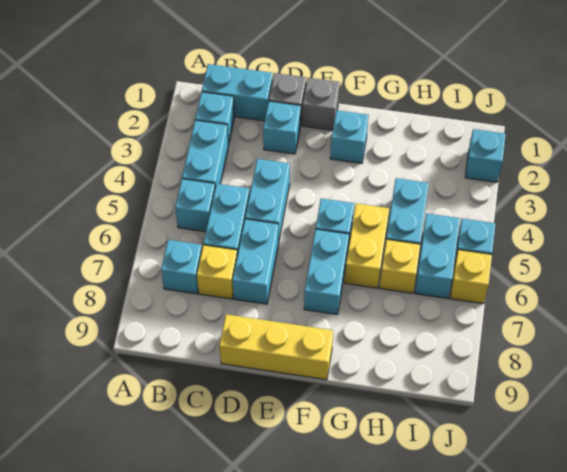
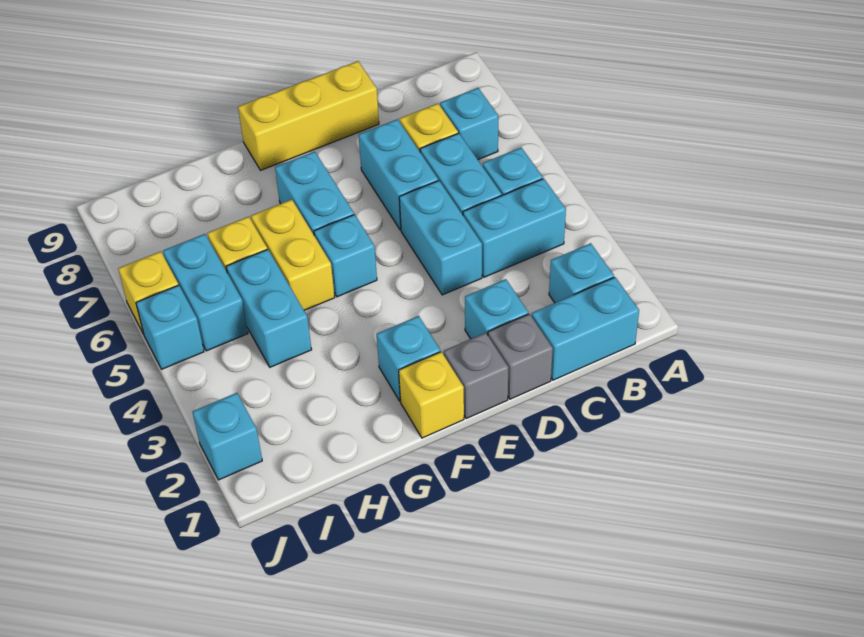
cyan brick B3:B4 level 1 -> cyan brick B4:C4 level 1
none -> yellow brick F1 level 1

